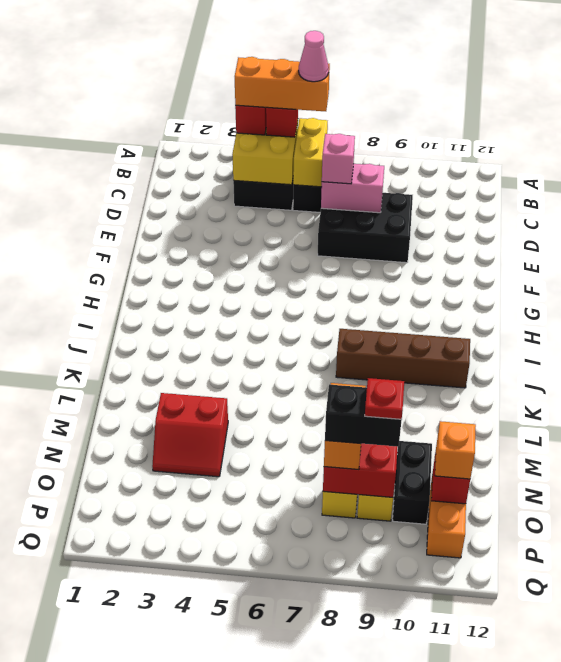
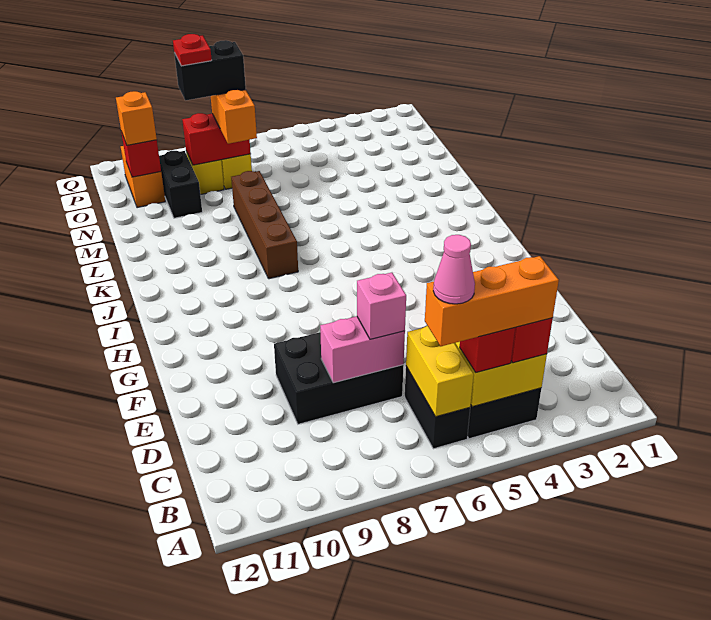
brown brick J8:J11 level 1 -> brown brick J8:M8 level 1
red slope M3:N4 level 1 top M -> none

